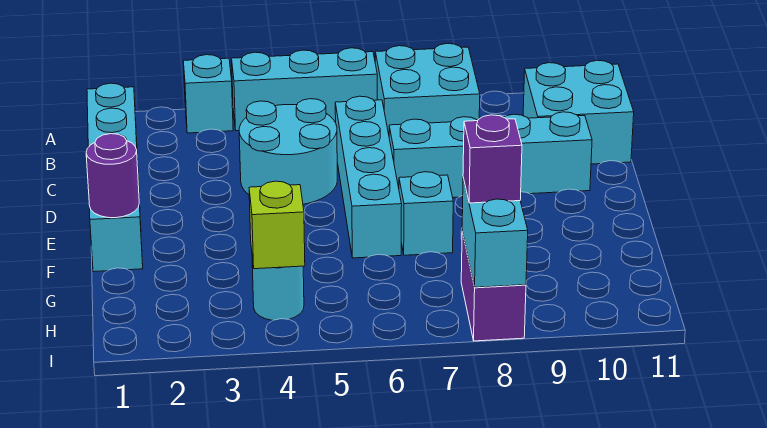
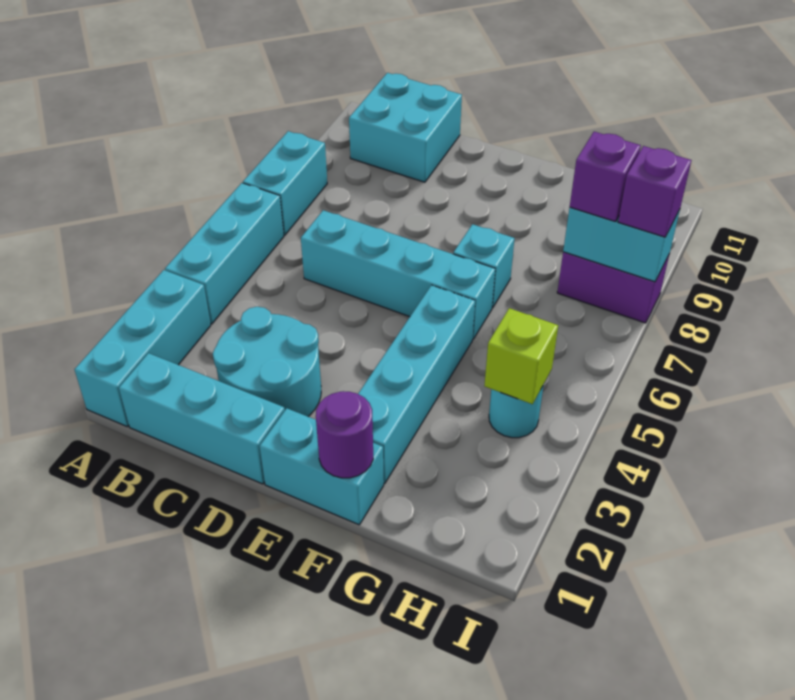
cyan brick A3 level 1 -> cyan brick A1:A3 level 1
cyan brick A7:B8 level 1 -> cyan brick A7:A8 level 1
cyan round brick C4:D5 level 1 -> cyan round brick C2:D3 level 1
cyan brick D7:D10 level 1 -> cyan brick F2:F5 level 1
none -> purple brick I8 level 3

